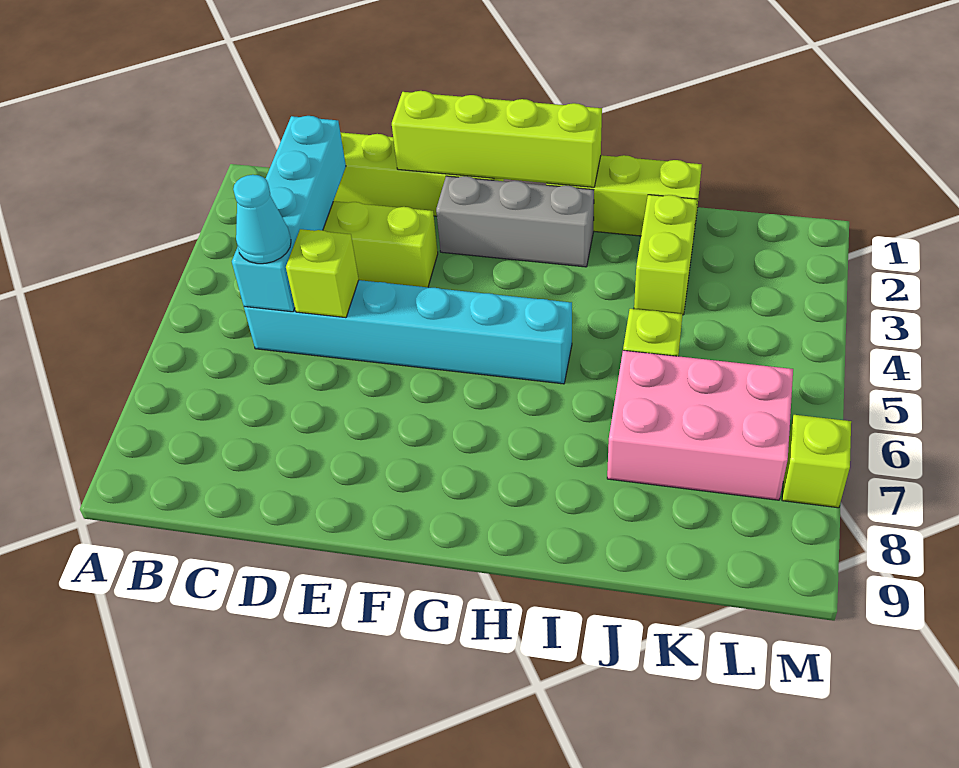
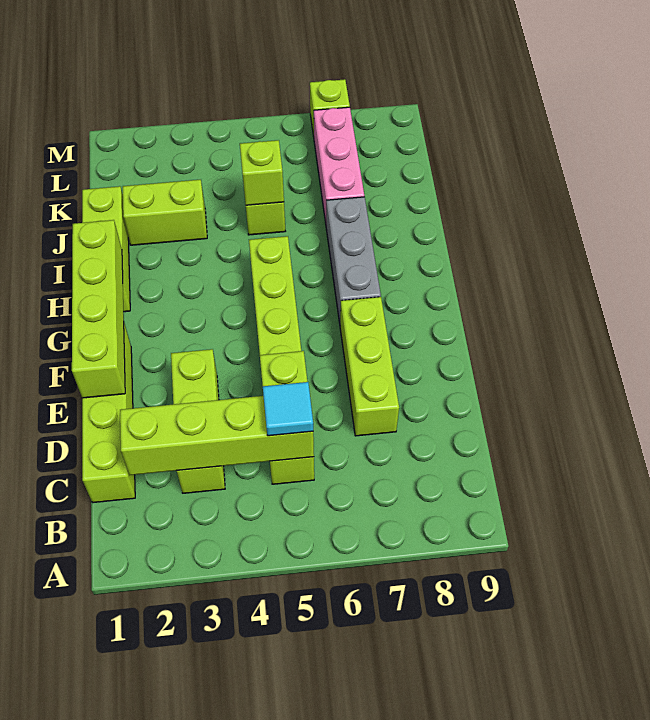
cyan brick C2:C5 level 2 -> lime brick C2:C5 level 2
cyan brick C5:H5 level 1 -> lime brick C5:H5 level 1
cyan cone C5 level 3 -> cyan tile C5 level 3
none -> lime brick D7:F7 level 1
grey brick F2:H2 level 1 -> grey brick G7:I7 level 1
none -> lime brick J5 level 2
pink brick J6:L7 level 1 -> pink brick J7:L7 level 1

